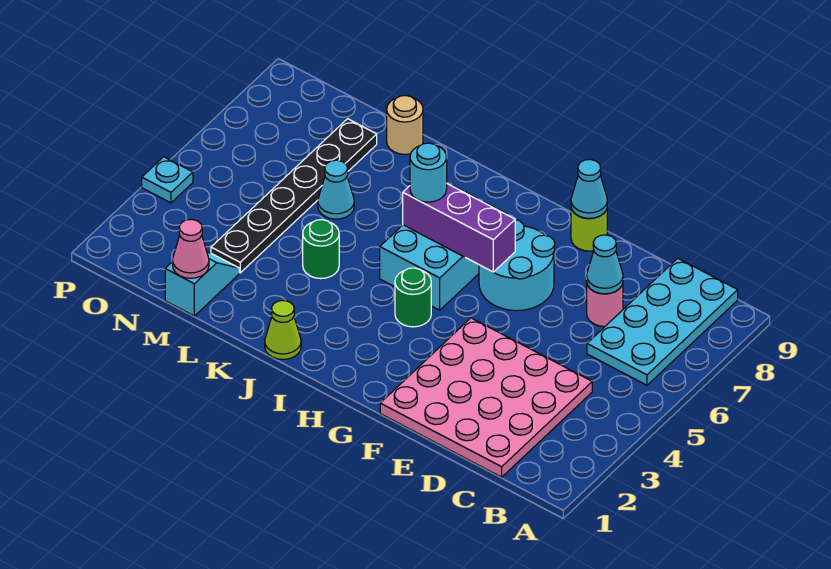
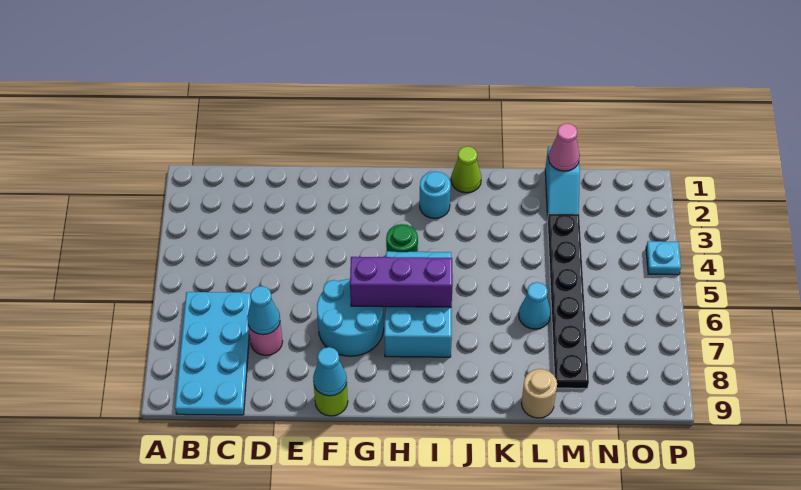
pink plate C1:F4 level 1 -> none
cyan round brick I6 level 3 -> cyan round brick I2 level 1
green round brick K4 level 1 -> none

